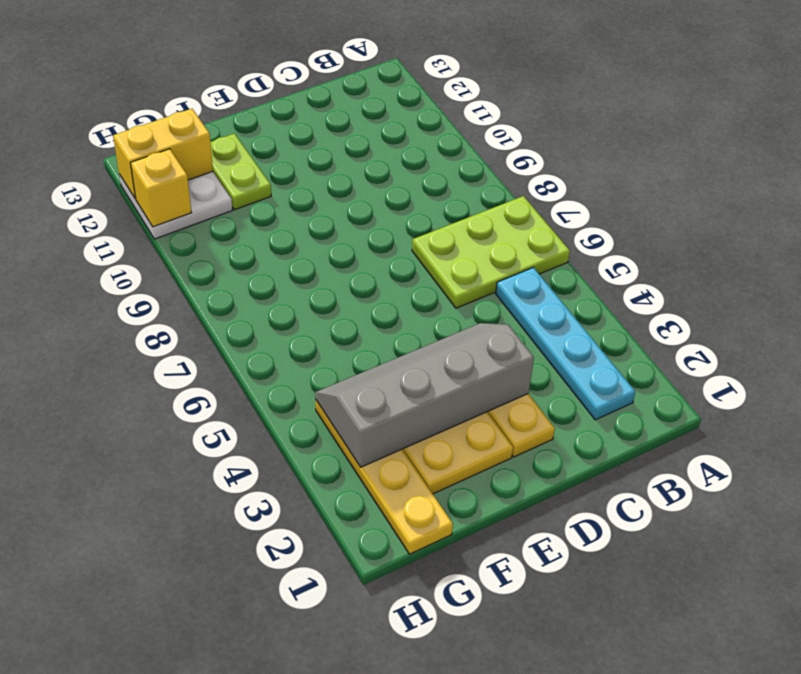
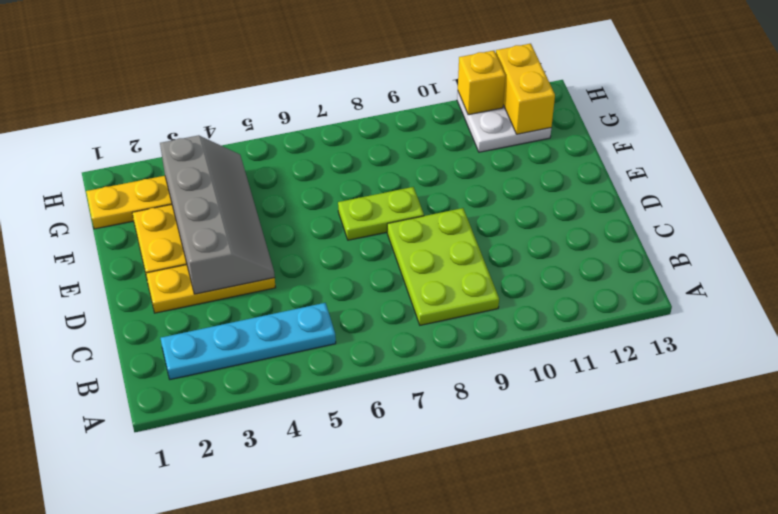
lime plate A6:C7 level 1 -> lime plate B8:D9 level 1
lime plate F11:F12 level 1 -> lime plate E7:E8 level 1

